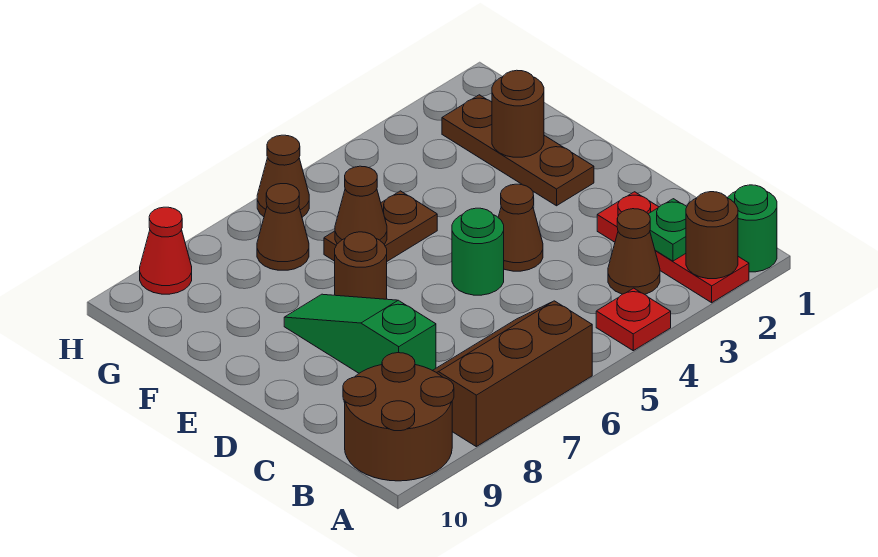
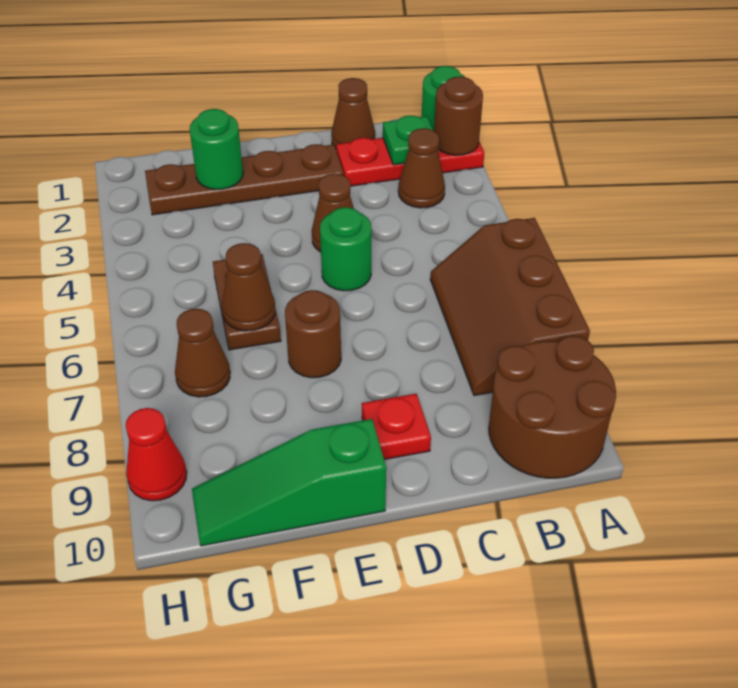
red plate A4 level 1 -> red plate D9 level 1
green slope C8:E8 level 1 top C -> green slope E10:G10 level 1 top E
brown plate E2:G2 level 1 -> brown plate D2:G2 level 1
brown round brick F2 level 2 -> green round brick F2 level 2
brown cone H6 level 1 -> brown cone C1 level 1

